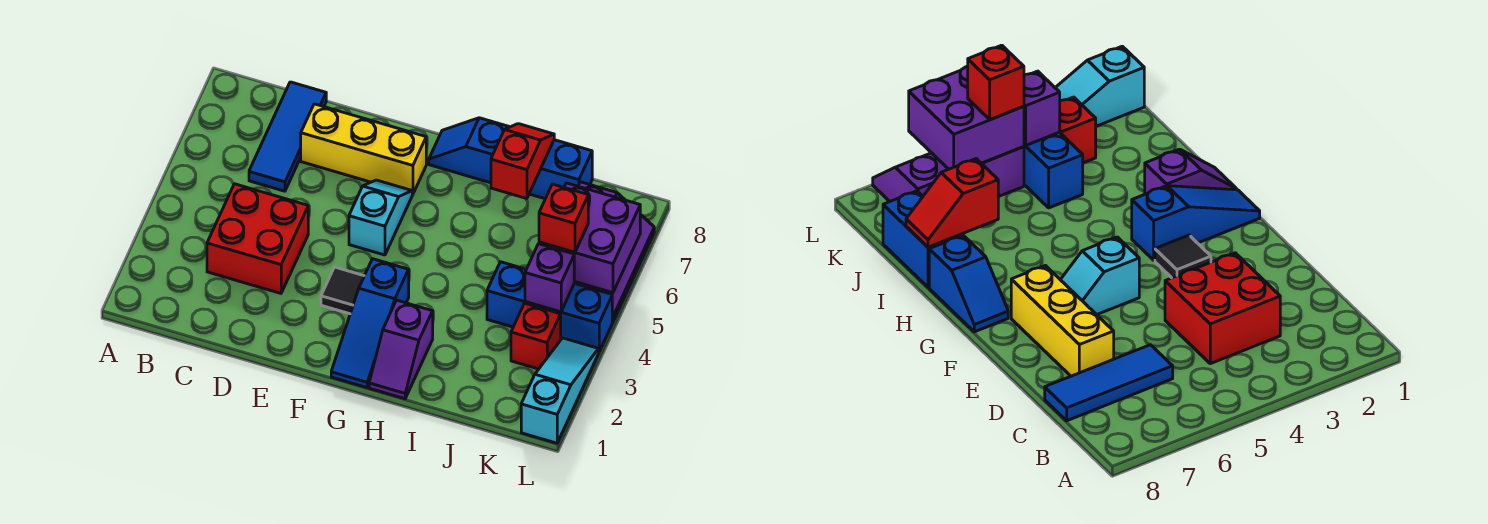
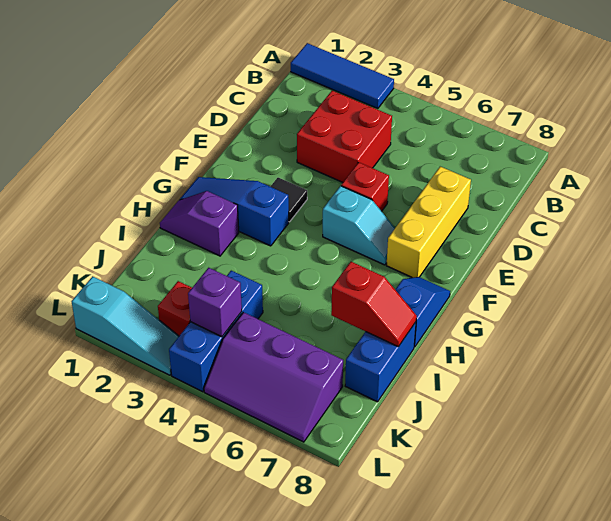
blue tile C6:C8 level 1 -> blue tile A1:A3 level 1
purple brick K5:L6 level 2 -> none
red brick K5 level 3 -> red brick E5 level 1

